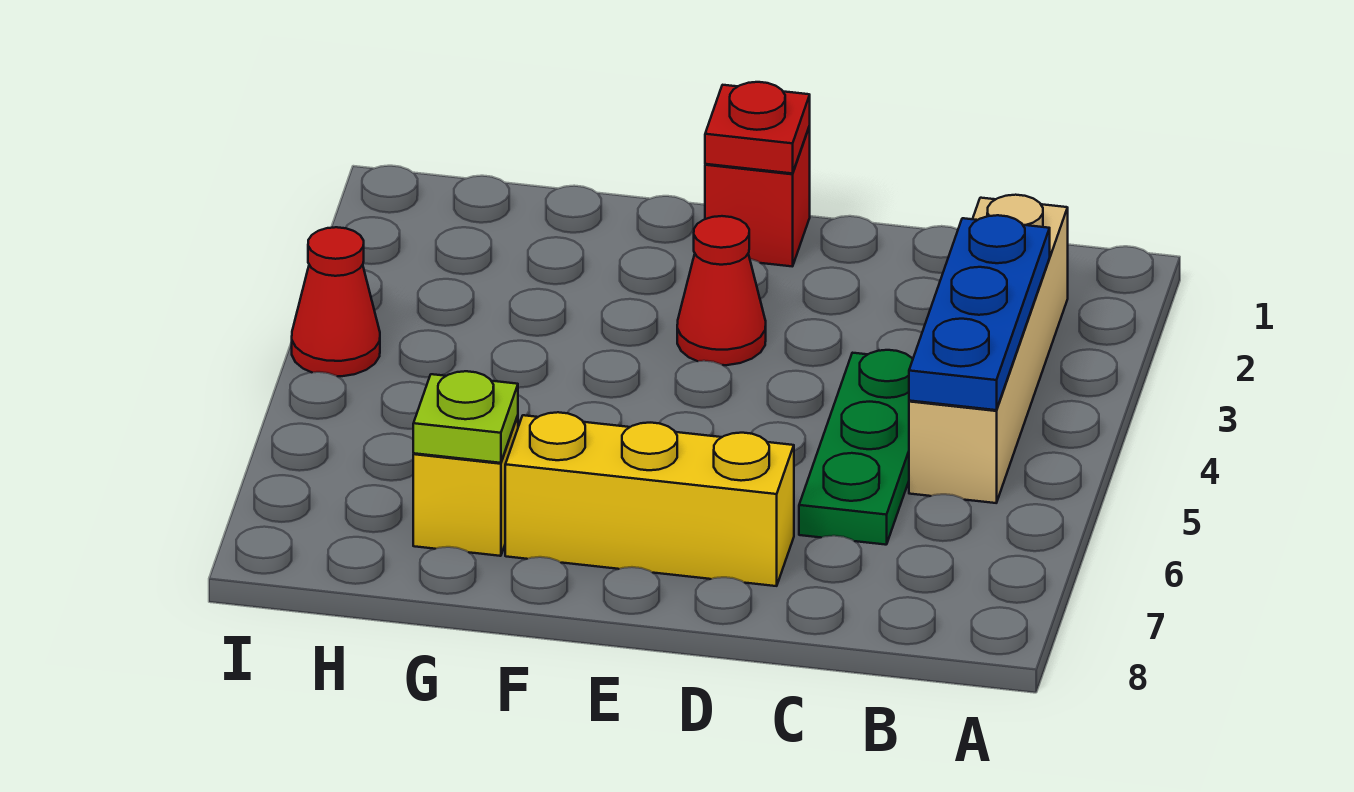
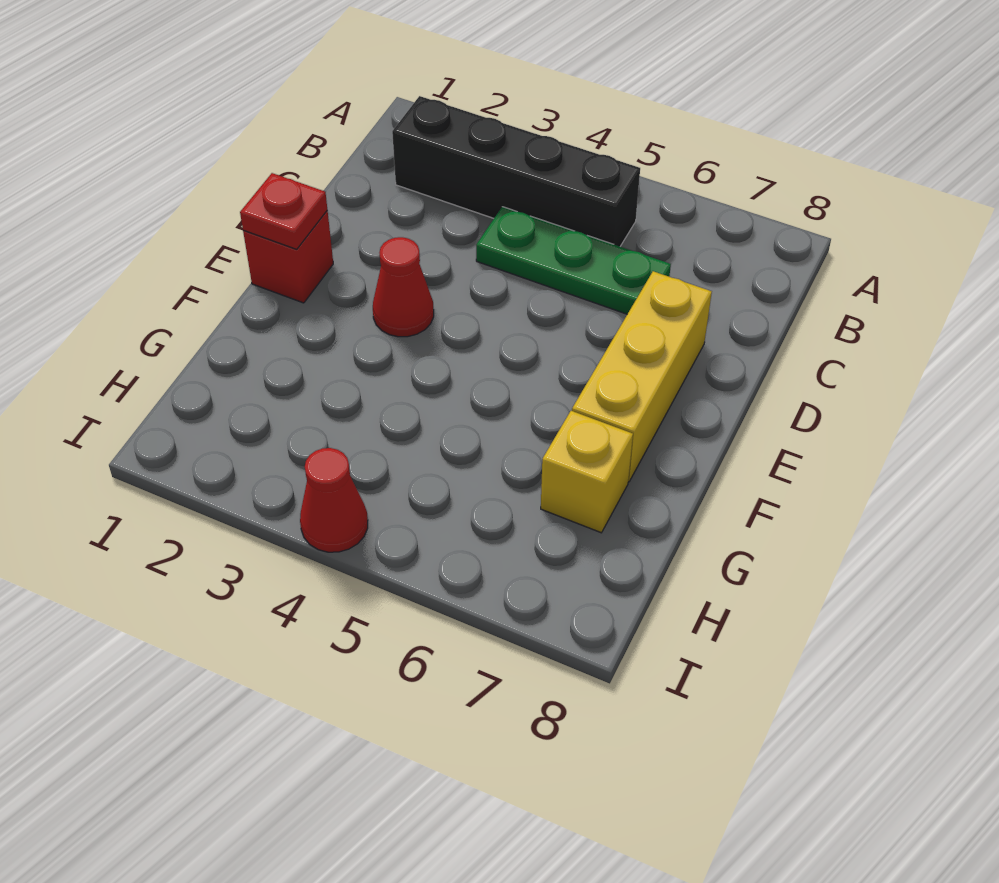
tan brick B2:B5 level 1 -> black brick B2:B5 level 1
blue plate B3:B5 level 2 -> none
lime plate G7 level 2 -> none

